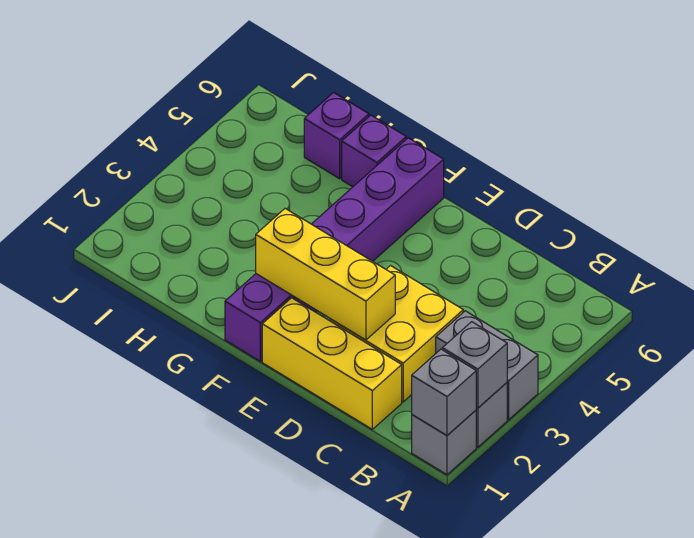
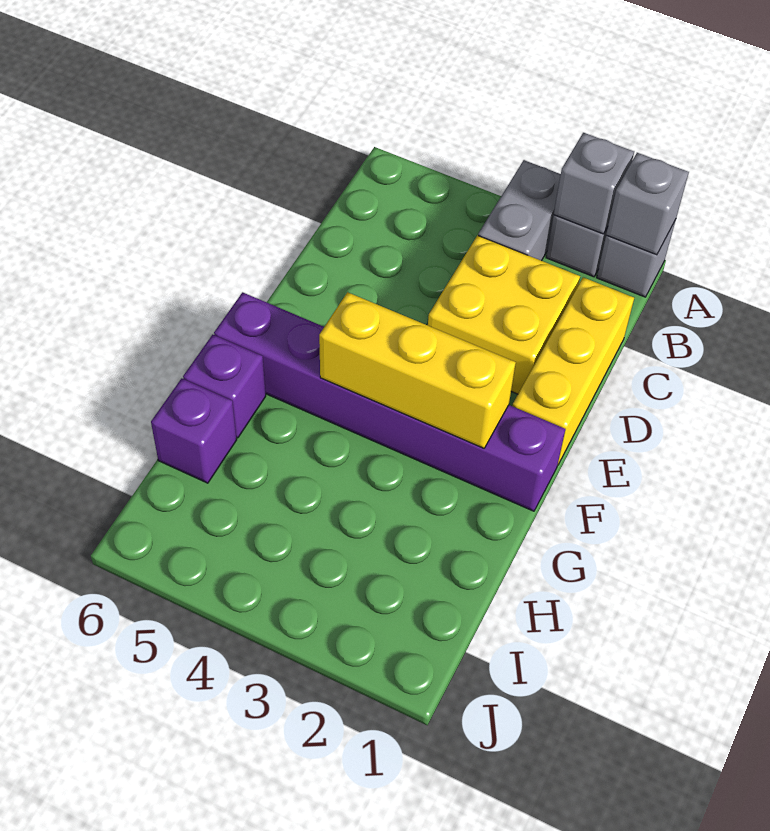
yellow brick D2:F2 level 2 -> yellow brick F2:F4 level 2

